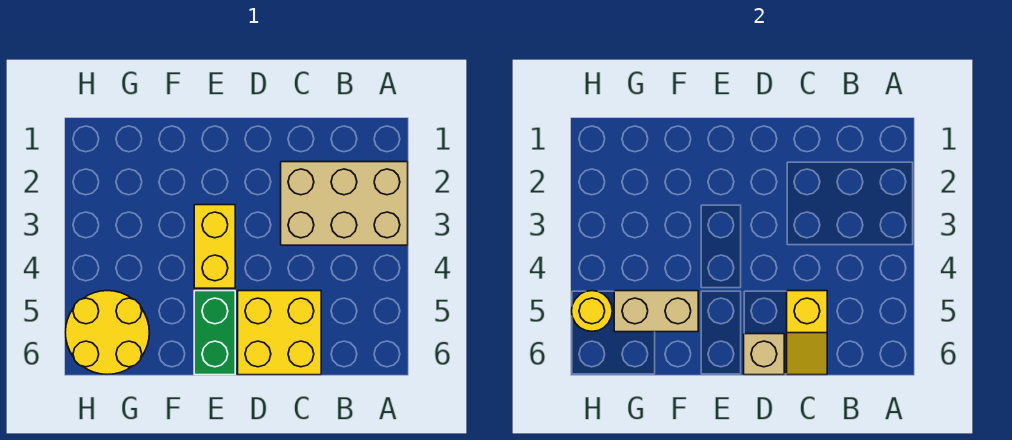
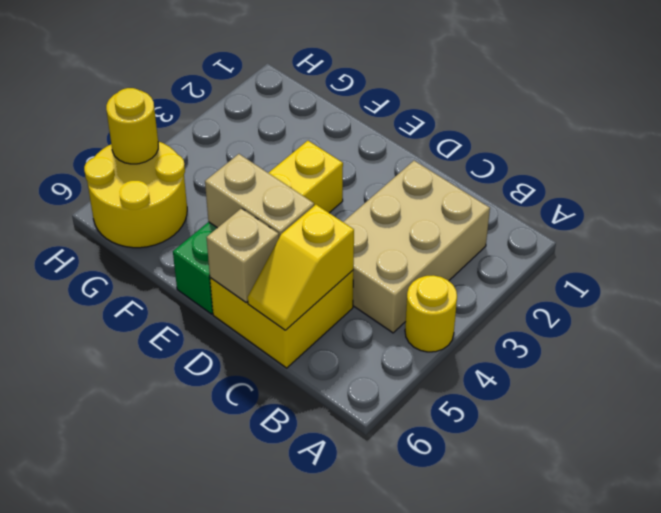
tan brick A2:C3 level 1 -> tan brick B2:C4 level 1
none -> yellow round brick A4 level 1
tan brick F5:G5 level 2 -> tan brick D5:E5 level 2

